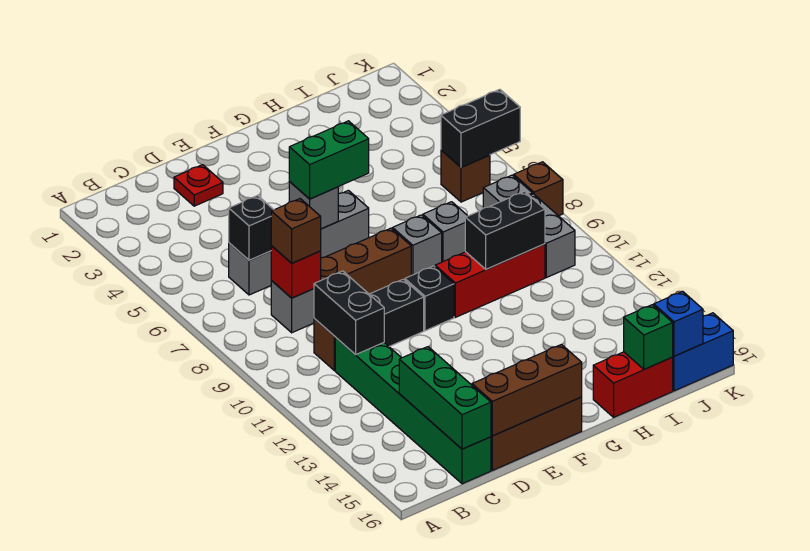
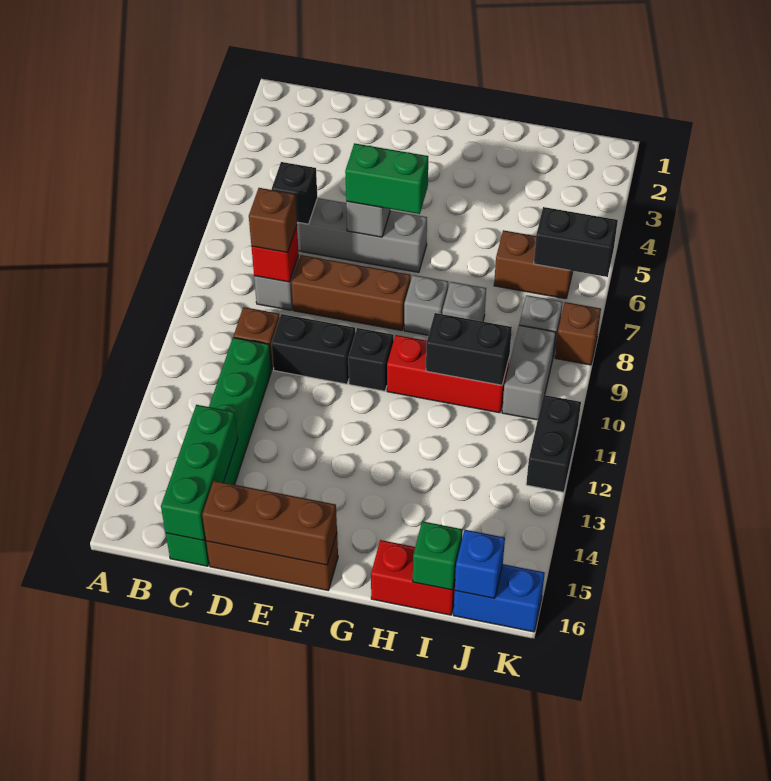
black brick C10:C11 level 2 -> black brick K11:K12 level 1
red plate D2 level 1 -> none
brown brick J6 level 1 -> brown brick I6:J6 level 1

